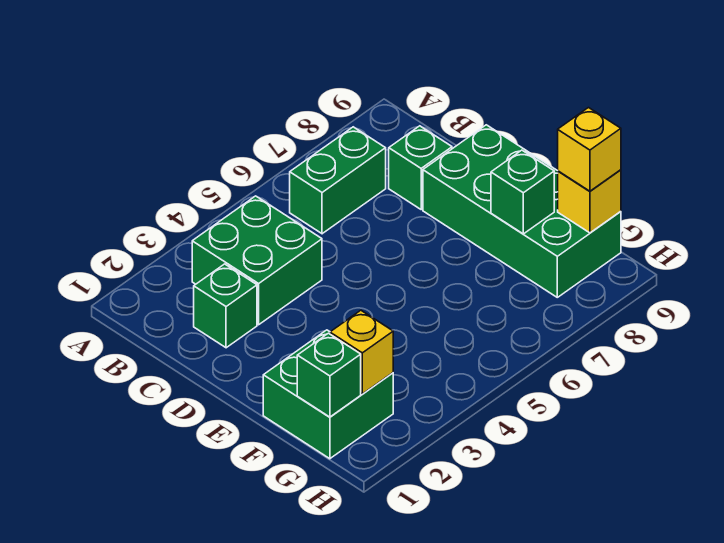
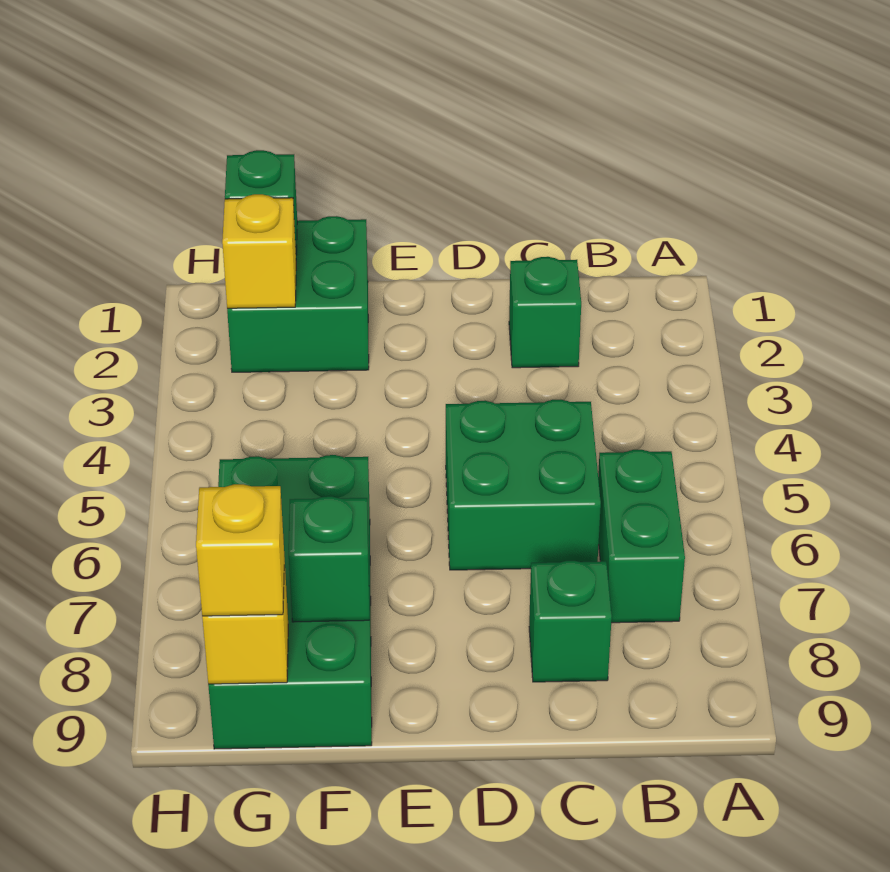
green brick B3:C4 level 1 -> green brick C5:D6 level 1
green brick D8:G9 level 1 -> green brick F6:G9 level 1

